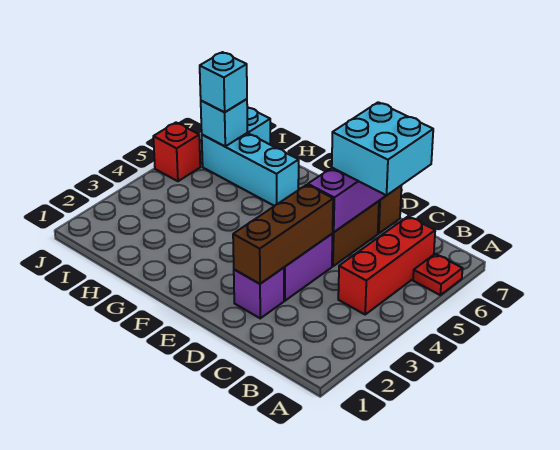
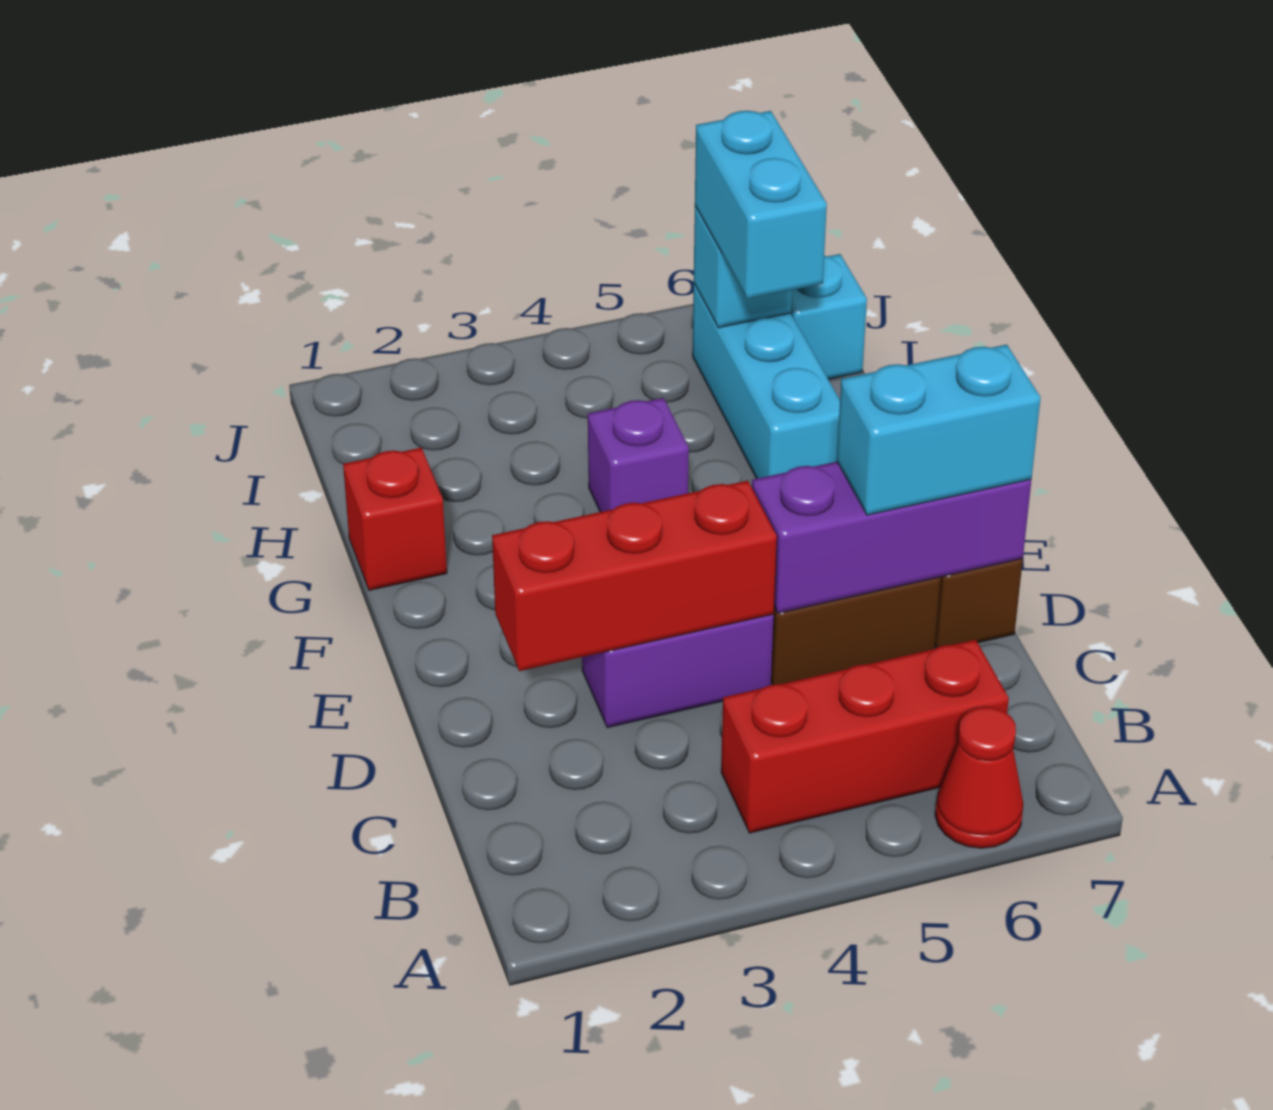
red plate A6 level 1 -> red cone A6 level 1
cyan brick C6:D7 level 3 -> cyan brick D6:D7 level 3
purple brick D2 level 1 -> purple brick G4 level 1
brown brick D2:D4 level 2 -> red brick D2:D4 level 2
cyan brick I6 level 3 -> cyan brick H6:I6 level 3
red brick J5 level 1 -> red brick G1 level 1

